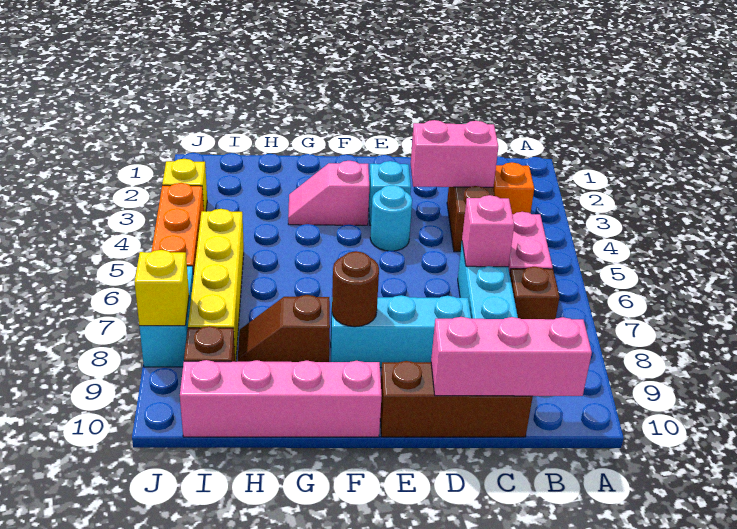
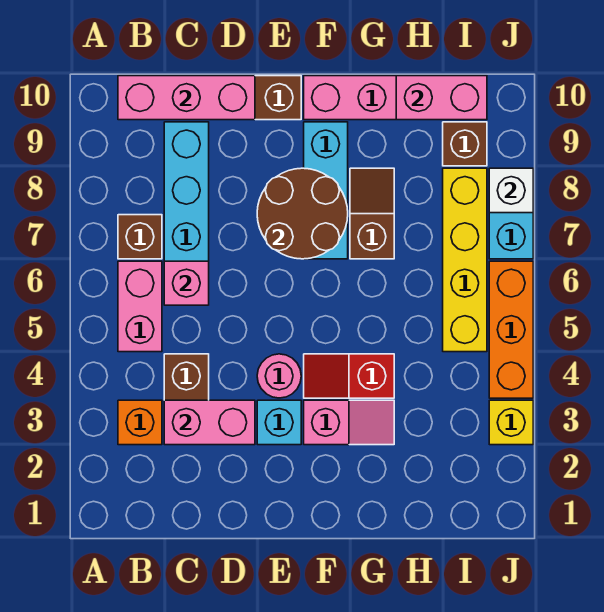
cyan brick D8:F8 level 1 -> cyan brick F7:F9 level 1
cyan round brick E4 level 1 -> pink round brick E4 level 1
none -> red slope F4:G4 level 1 top G
brown round brick F8 level 2 -> brown round brick E7:F8 level 2
brown slope G8:H8 level 1 top G -> brown slope G7:G8 level 1 top 7
none -> pink brick H10:I10 level 2
yellow brick J8 level 2 -> white brick J8 level 2

